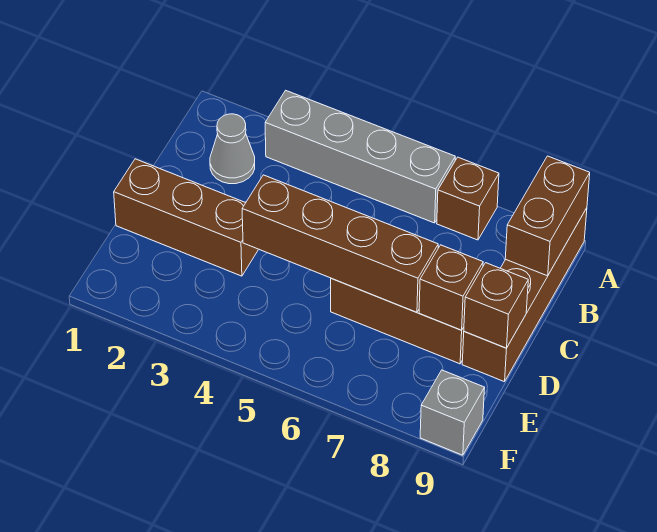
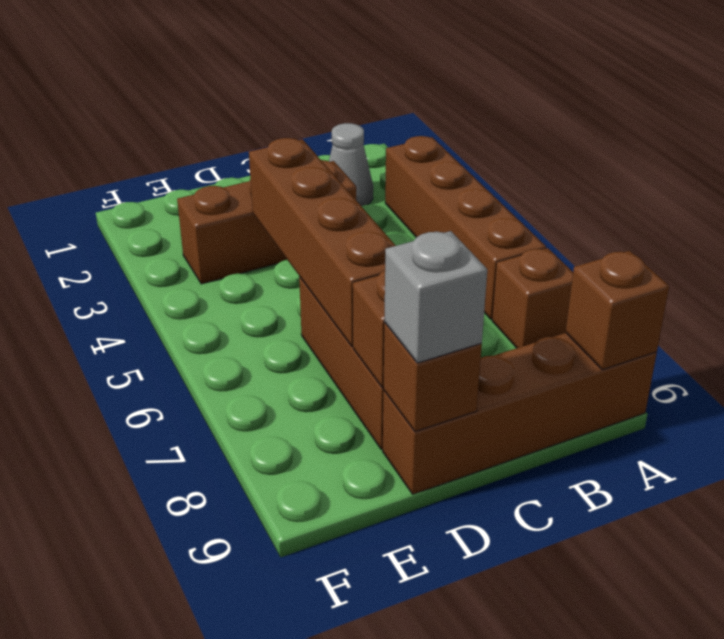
grey brick A3:A6 level 1 -> brown brick A3:A6 level 1
brown brick A9:B9 level 2 -> brown brick A9 level 2
brown brick D1:D3 level 1 -> brown brick C3:E3 level 1
grey brick F9 level 1 -> grey brick D9 level 3

